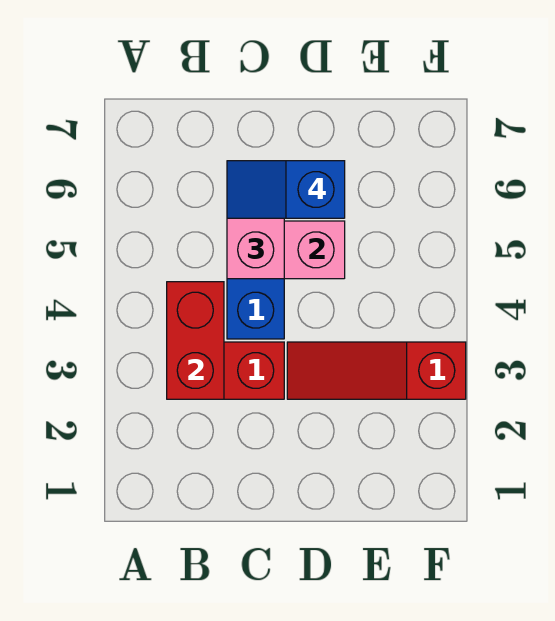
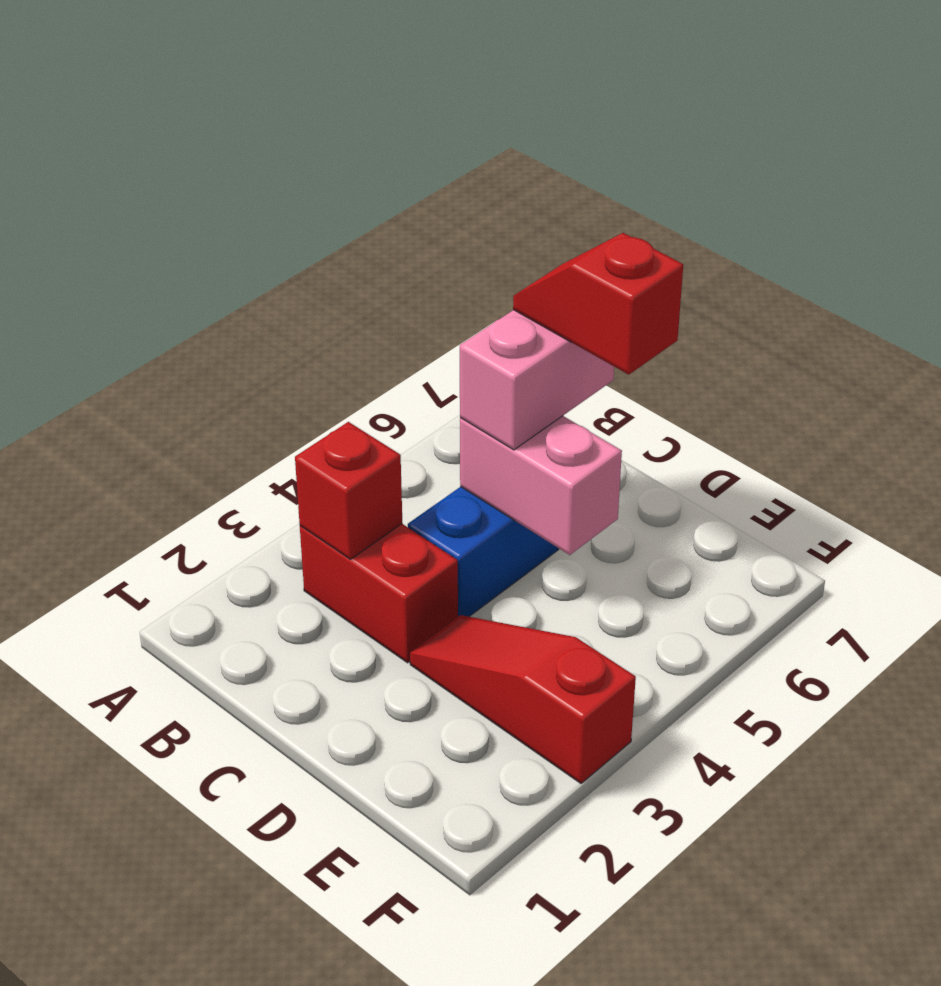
red brick B3:B4 level 2 -> red brick B3 level 2
blue slope C6:D6 level 4 top D -> red slope C6:D6 level 4 top D

